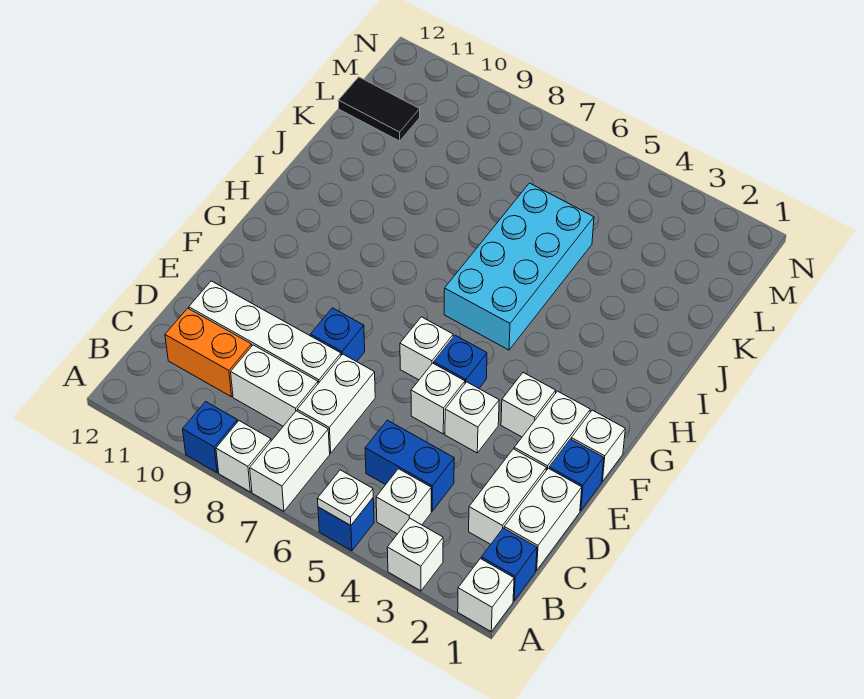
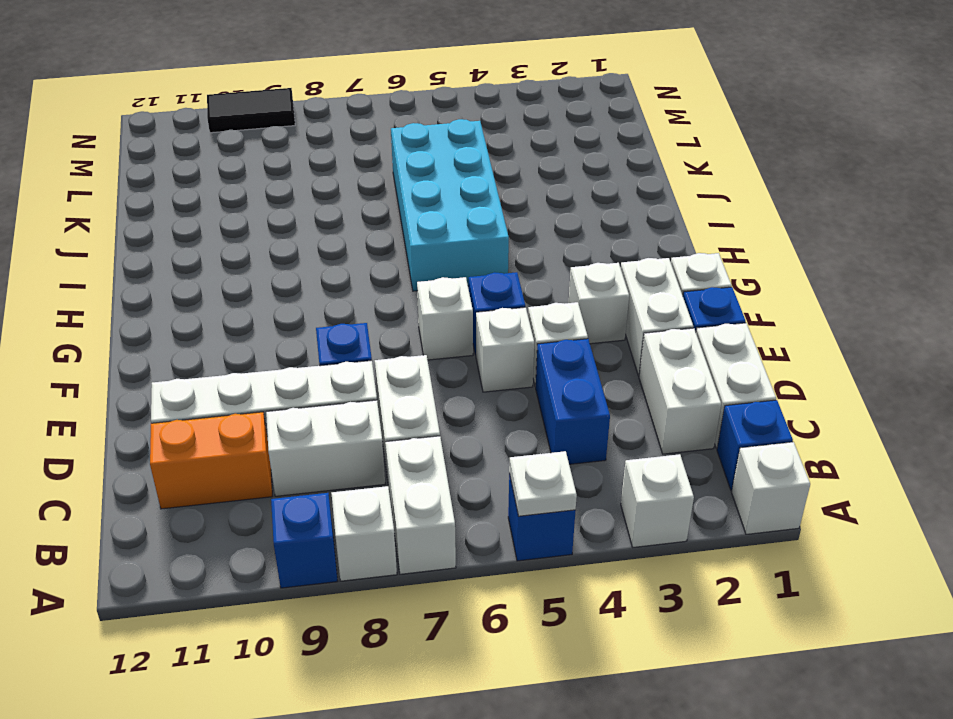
white brick B4 level 1 -> none
blue brick C4:C5 level 1 -> blue brick C4:D4 level 1
black tile L11:L12 level 1 -> black tile N9:N10 level 1

